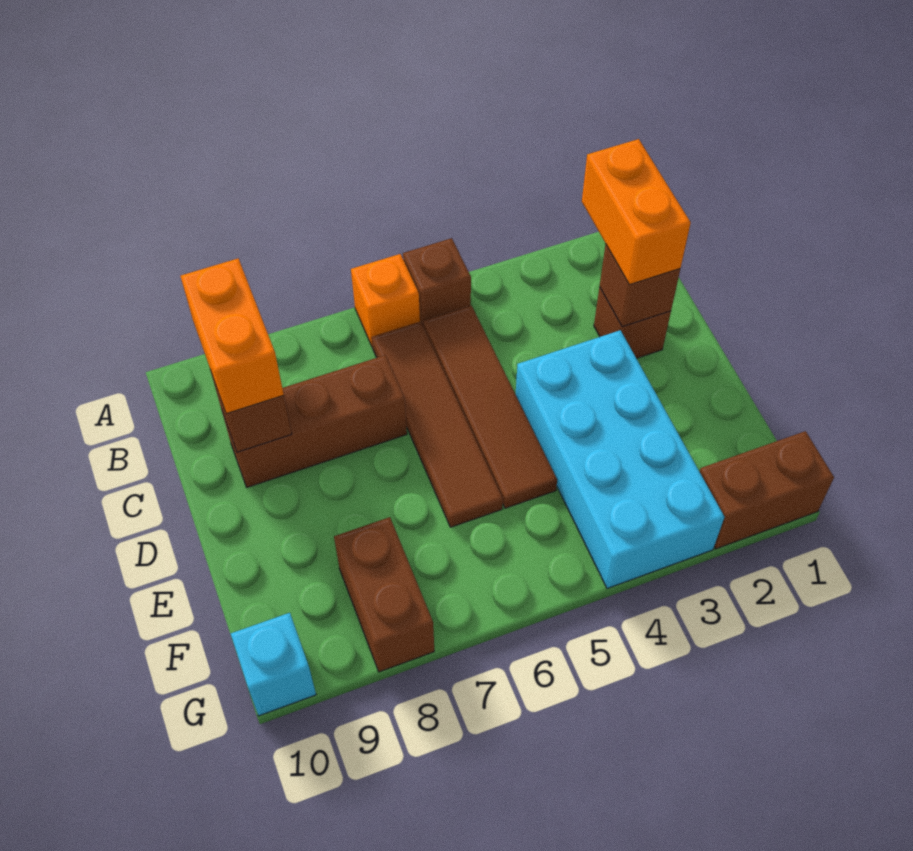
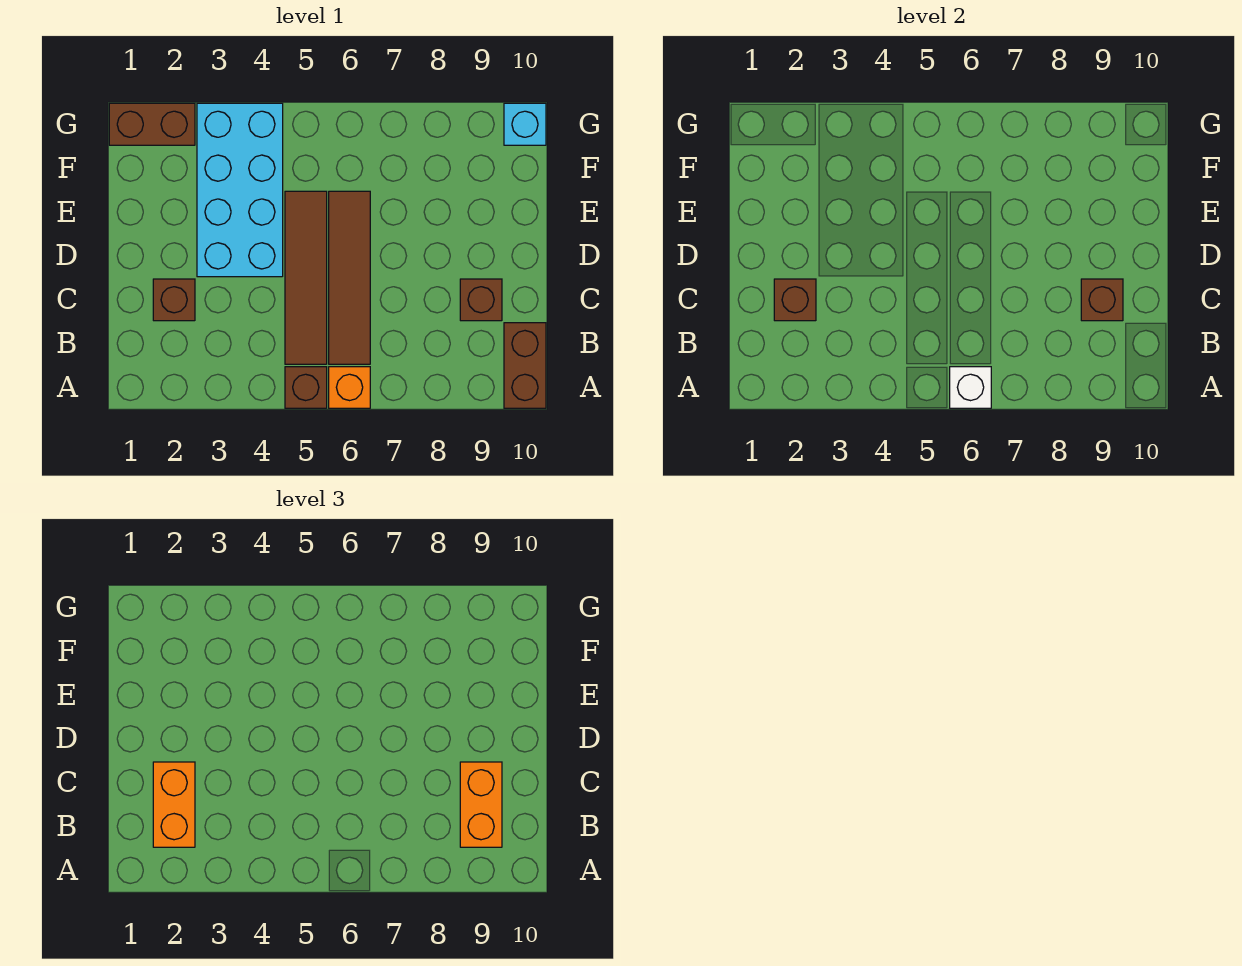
none -> white brick A6 level 2
brown brick C7:C9 level 1 -> brown brick C9 level 1
brown brick F8:G8 level 1 -> brown brick A10:B10 level 1

